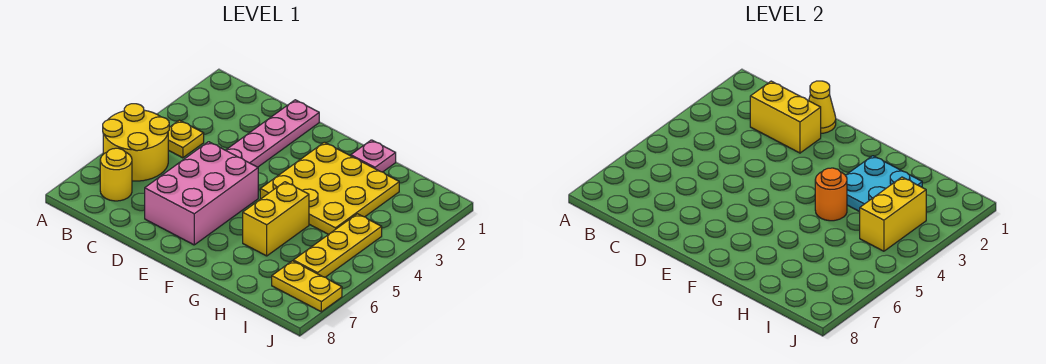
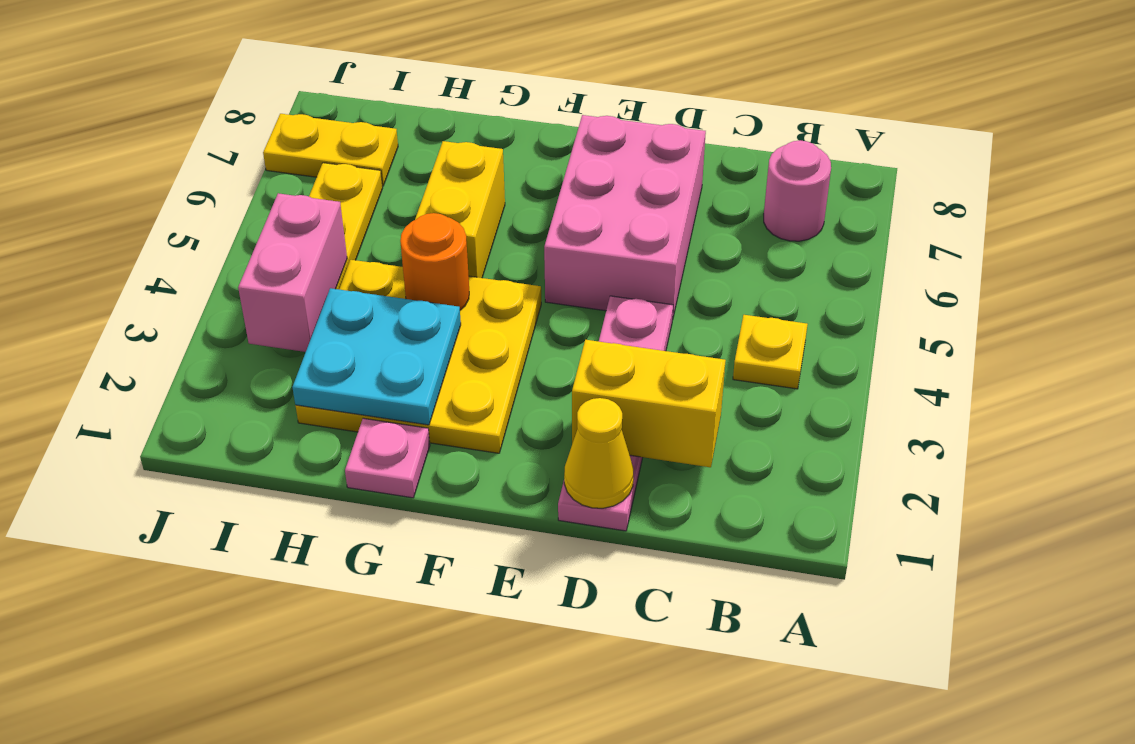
yellow round brick A5:B6 level 1 -> none
yellow round brick B7 level 1 -> pink round brick B7 level 1
yellow brick I3:I4 level 2 -> pink brick I3:I4 level 2

